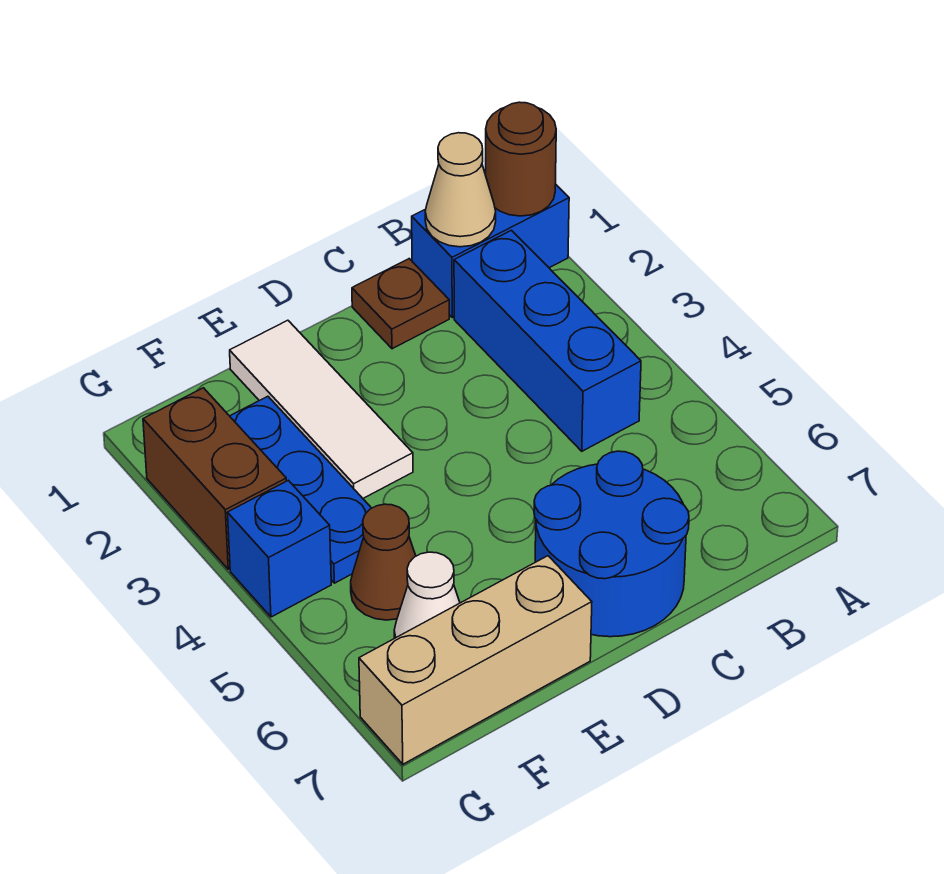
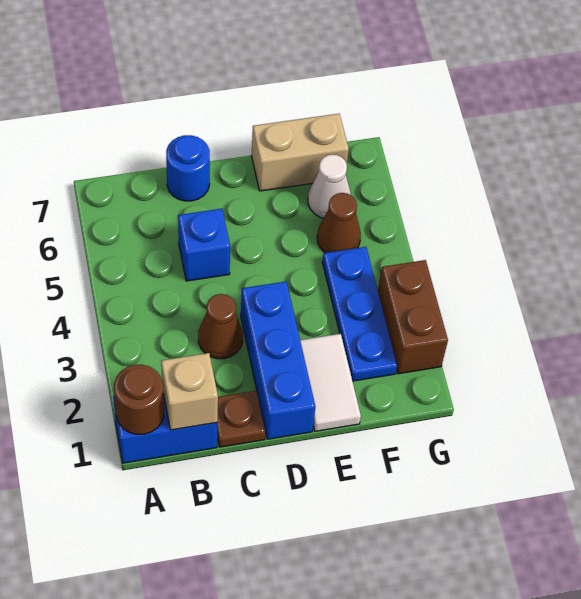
tan cone B1 level 2 -> tan brick B1 level 2
blue brick B2:B4 level 1 -> blue brick D1:D3 level 1
none -> brown cone C3 level 1
blue round brick C6:D7 level 1 -> blue round brick C7 level 1
white tile E1:E3 level 1 -> white tile E1:E2 level 1
tan brick E7:G7 level 1 -> tan brick E7:F7 level 1
blue brick G4 level 1 -> blue brick C5 level 1

